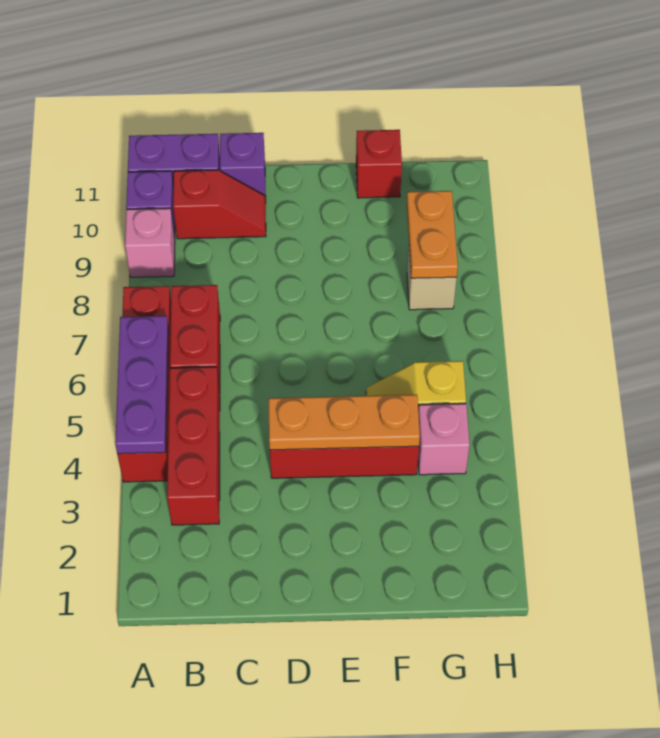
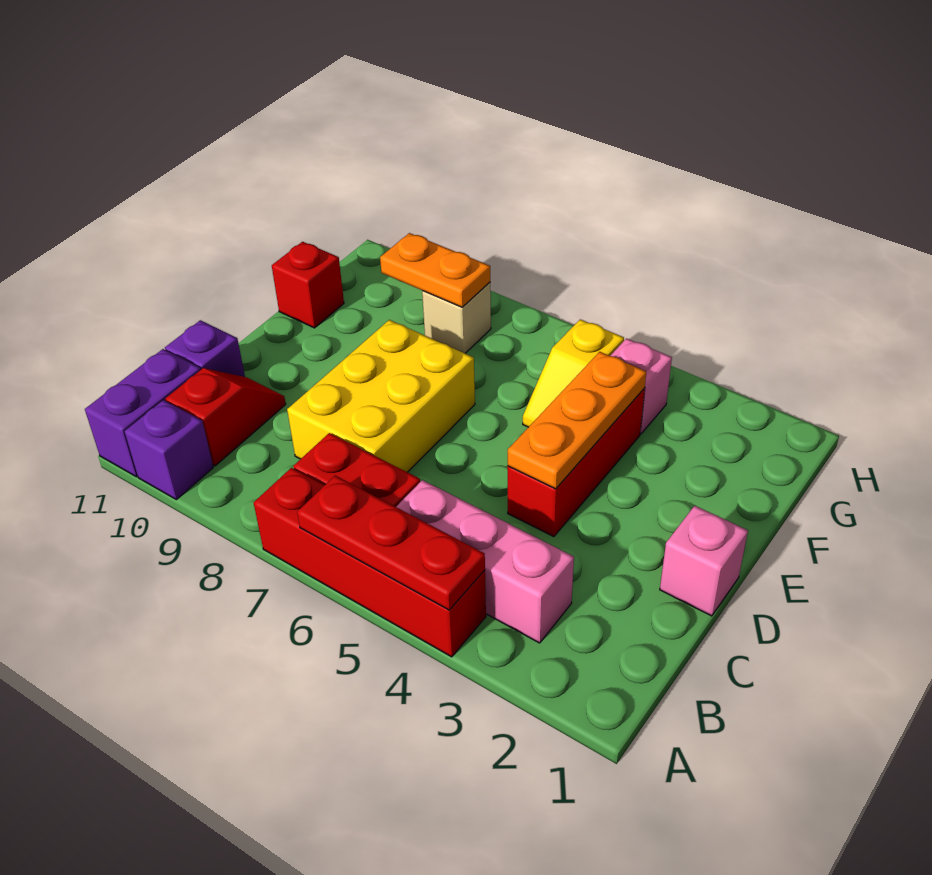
purple plate A4:A6 level 2 -> red plate A4:A6 level 2
pink brick A9 level 1 -> pink brick D1 level 1
red brick B3:B5 level 1 -> pink brick B3:B5 level 1
none -> yellow brick C7:E8 level 1

